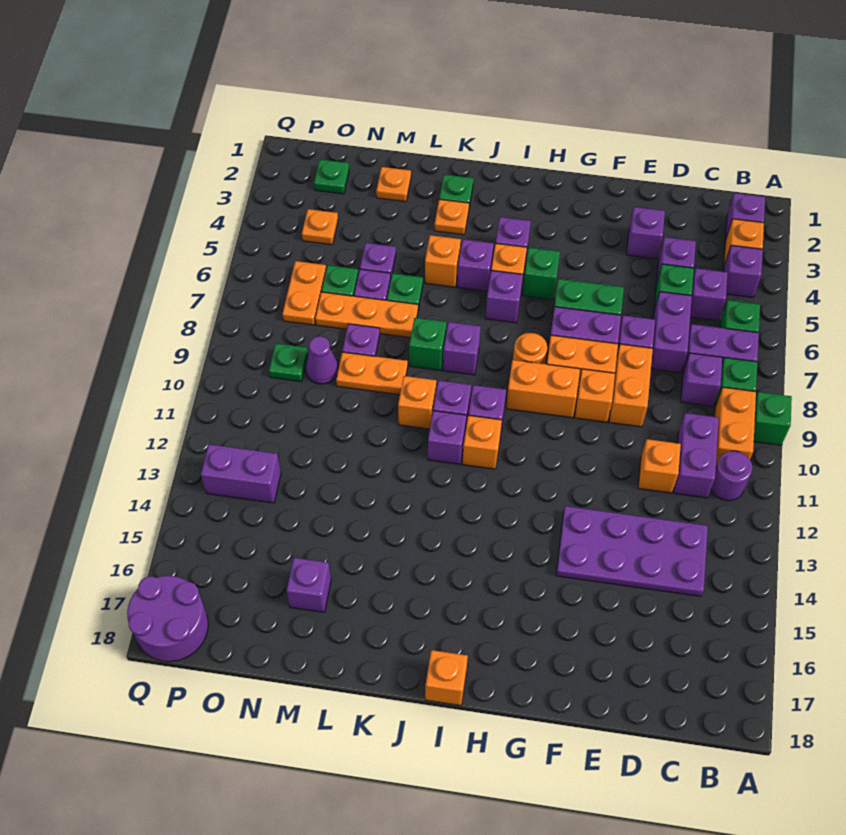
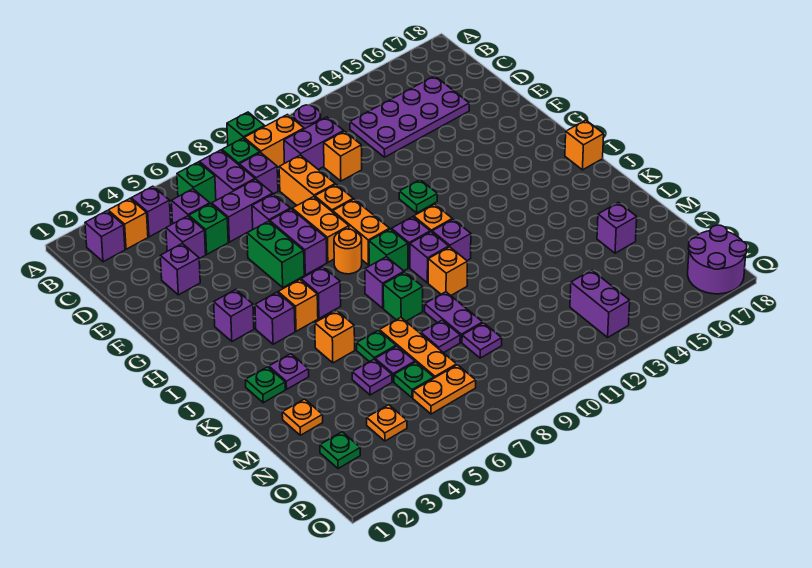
purple plate C13:F14 level 1 -> purple plate C13:D16 level 1
orange brick E8:E9 level 1 -> orange brick D9:E9 level 1
green brick H5 level 1 -> green brick I9 level 1
purple brick J5 level 1 -> purple brick H3 level 1
orange plate K3 level 1 -> purple plate K3 level 1
orange plate L9:M9 level 1 -> purple plate L9:M9 level 1
purple cone N9 level 1 -> purple plate N9 level 1
green plate O9 level 1 -> green plate G12 level 1

